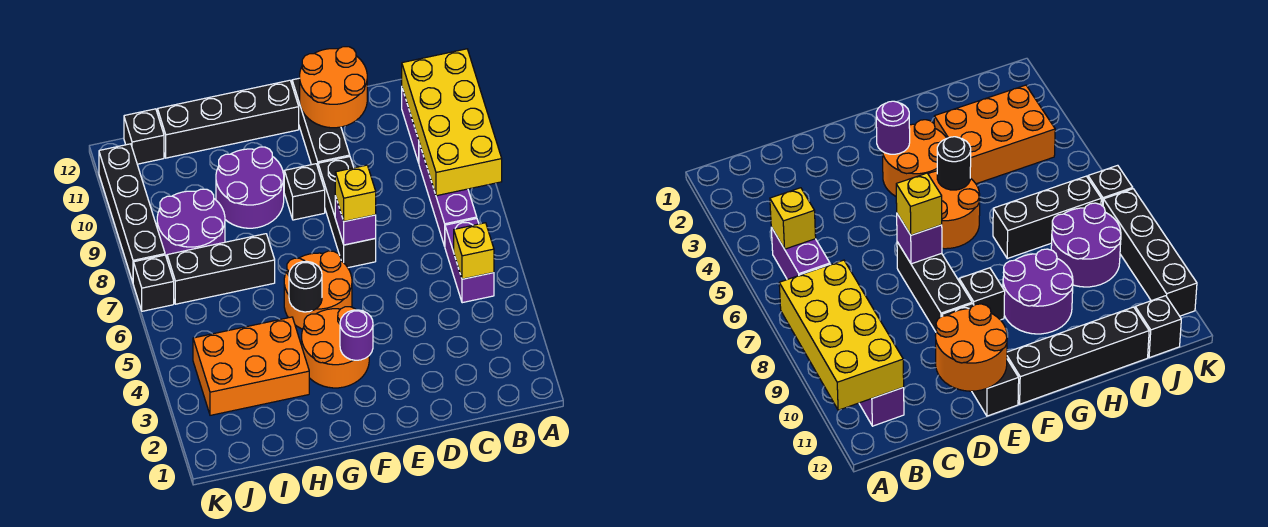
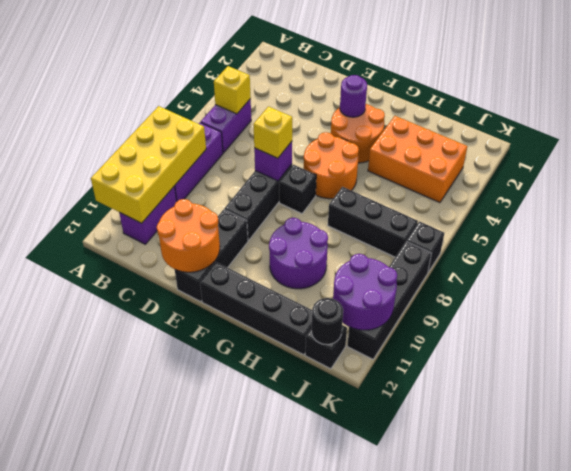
black brick F9 level 1 -> black brick F7 level 1
black round brick G5 level 2 -> black round brick J12 level 2
purple round brick I8:J9 level 1 -> purple round brick J10:K11 level 2

